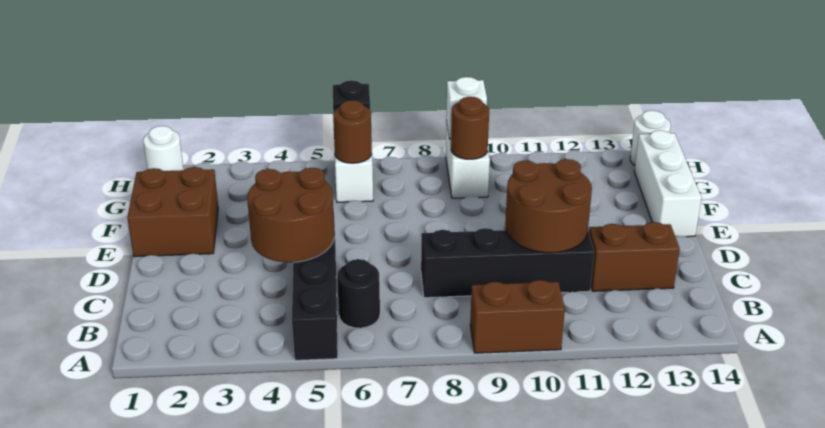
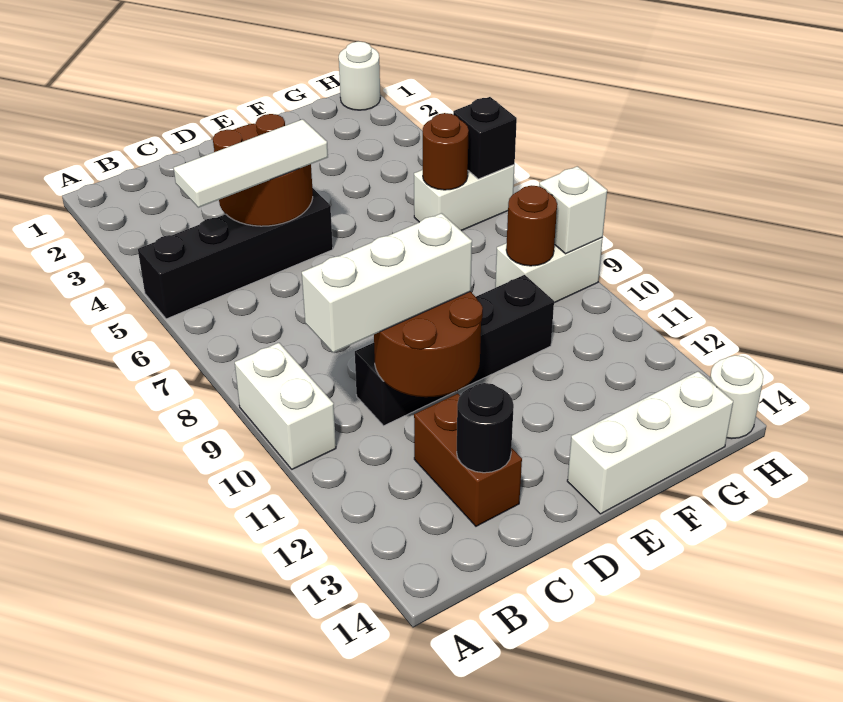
brown brick A9:A10 level 1 -> white brick A9:A10 level 1
none -> white tile B5:D5 level 3
black round brick B6 level 1 -> black round brick C13 level 2
none -> white brick B10:D10 level 3
black brick C8:C11 level 1 -> black brick C10:F10 level 1
brown brick E1:F2 level 1 -> none

